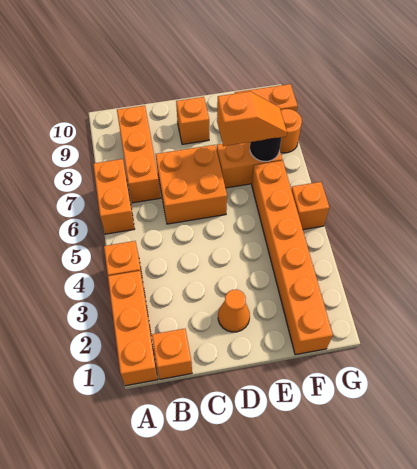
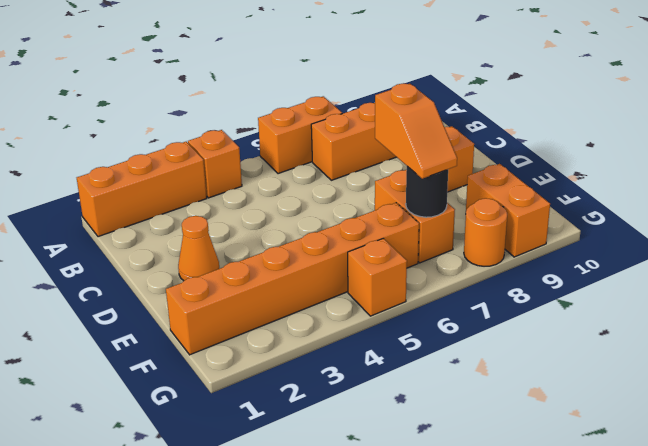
orange brick B1 level 1 -> none
orange brick C6:D7 level 1 -> none

